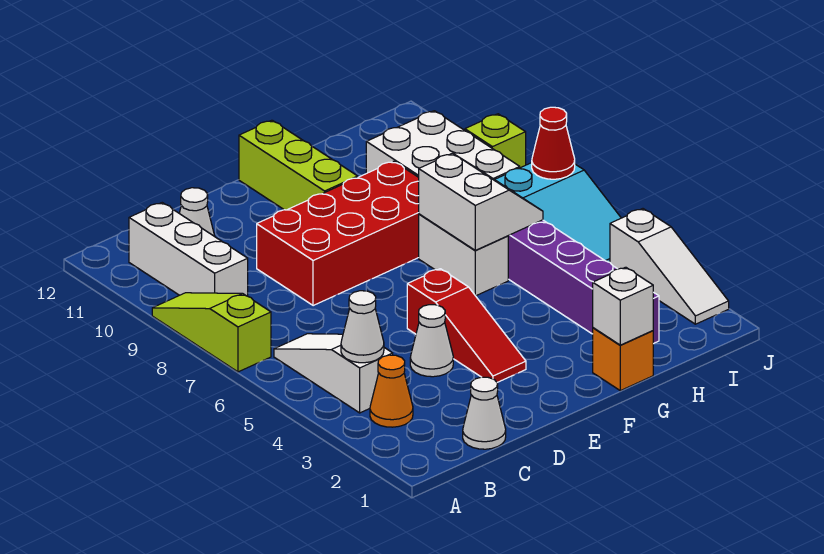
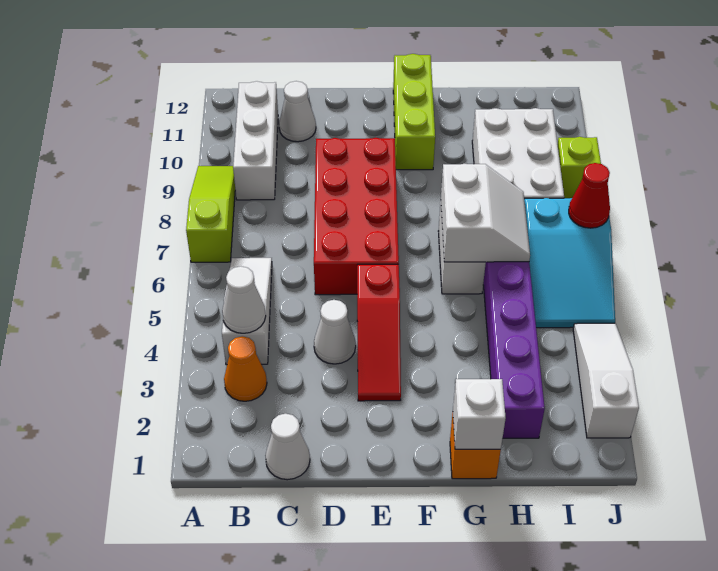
red brick D8:G9 level 1 -> red brick D6:E9 level 1
white slope J2:J4 level 1 top 4 -> white slope J2:J4 level 1 top 2

